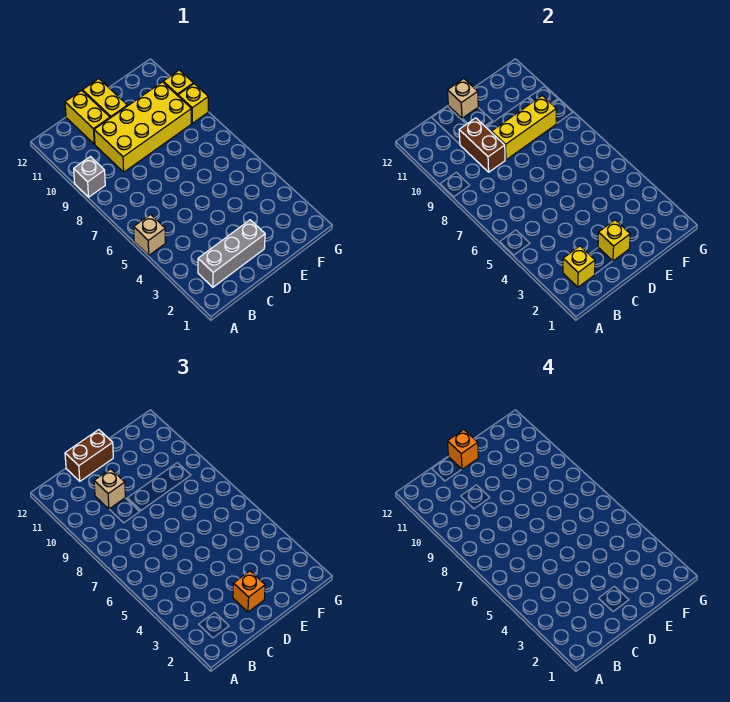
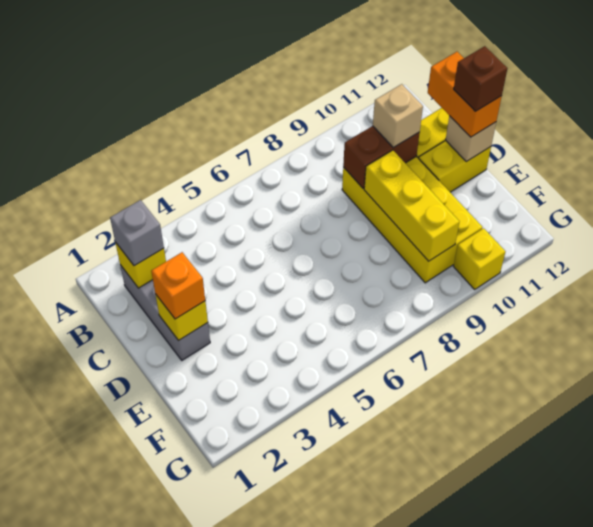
tan brick A5 level 1 -> none
grey brick A9 level 1 -> grey brick B2 level 3
brown brick C12:D12 level 3 -> orange brick C12:D12 level 3
orange brick D12 level 4 -> brown brick D12 level 4
yellow brick G9 level 1 -> none

